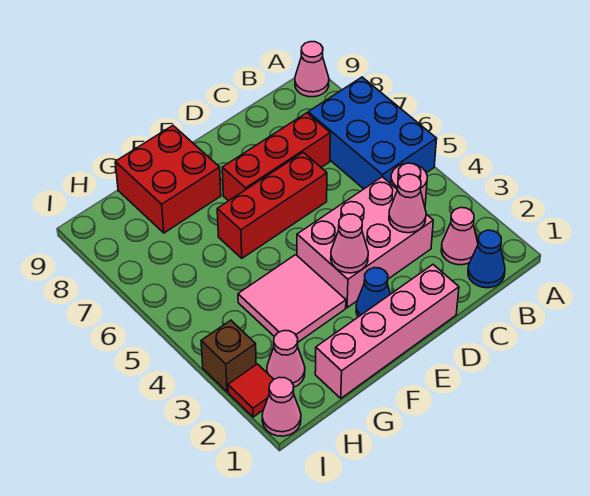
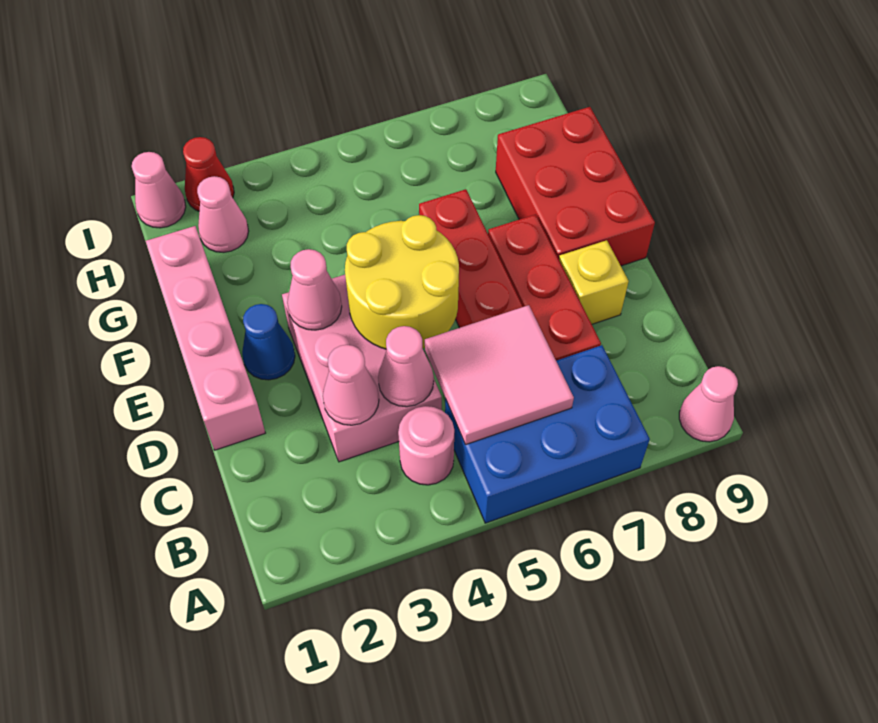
blue cone B1 level 1 -> none
pink cone B2 level 1 -> pink cone C4 level 2
none -> yellow round brick D4:E5 level 2
none -> yellow brick D8 level 1
pink tile F3:G4 level 1 -> pink tile B5:C6 level 2
red brick F8:G9 level 1 -> red brick E8:G9 level 1
red tile I2 level 1 -> red cone I2 level 1
brown brick I3 level 1 -> none

